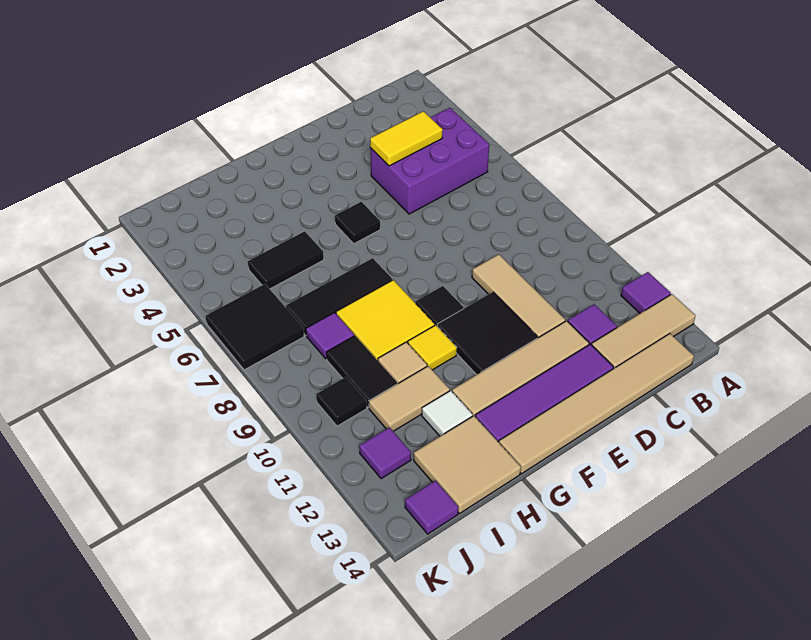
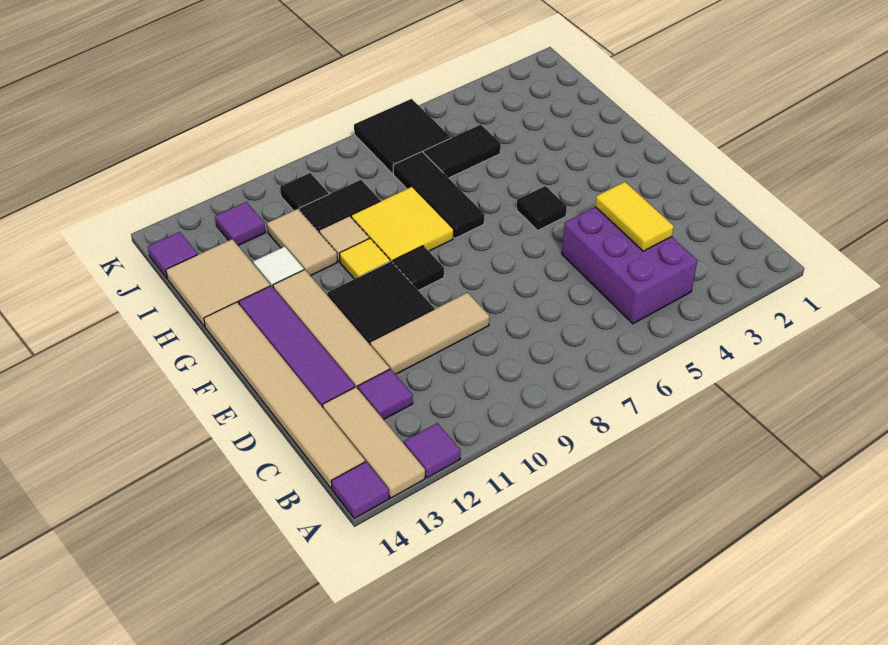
black tile H5:I5 level 1 -> black tile I5:I6 level 1
purple tile I8 level 1 -> purple tile A14 level 1

